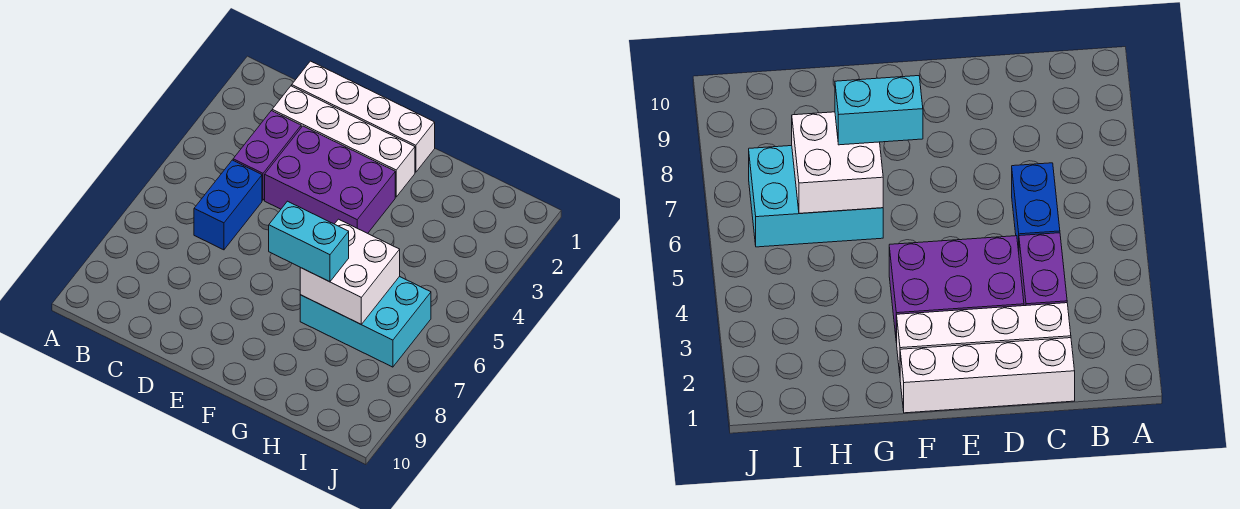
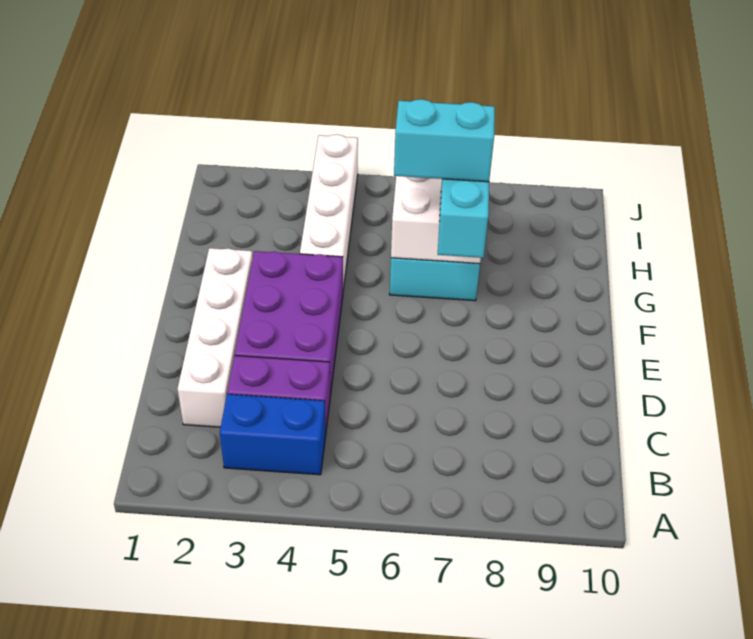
white brick C1:F1 level 1 -> white brick G4:J4 level 1
blue brick C5:C6 level 1 -> blue brick B3:B4 level 1
none -> cyan brick G6:G7 level 4

